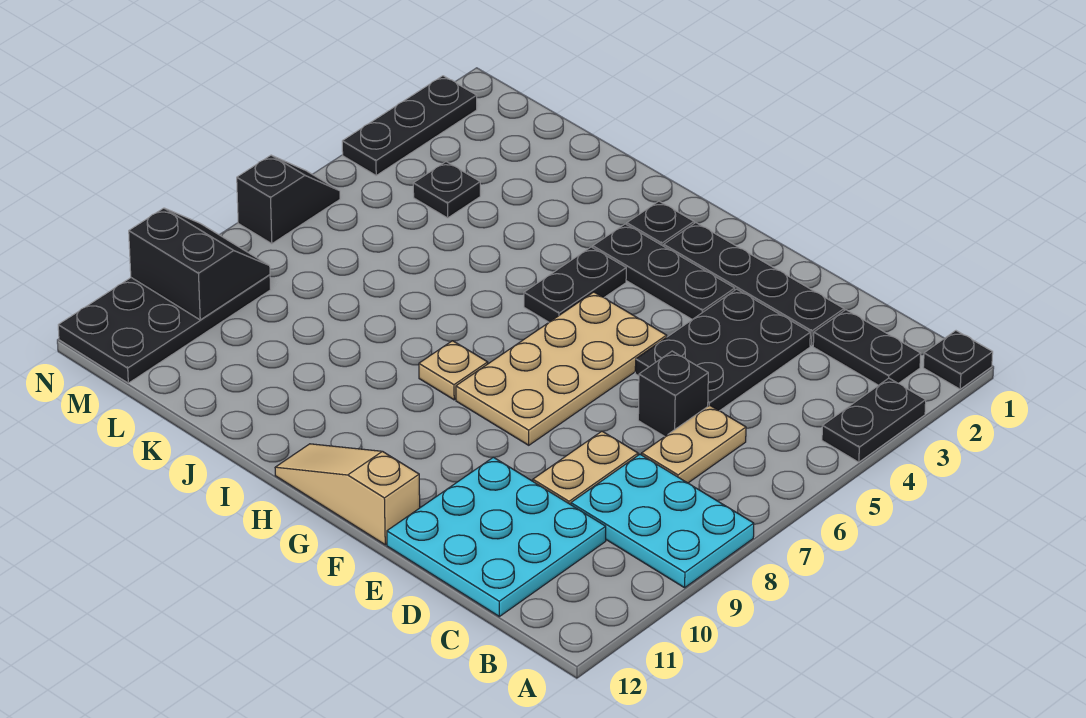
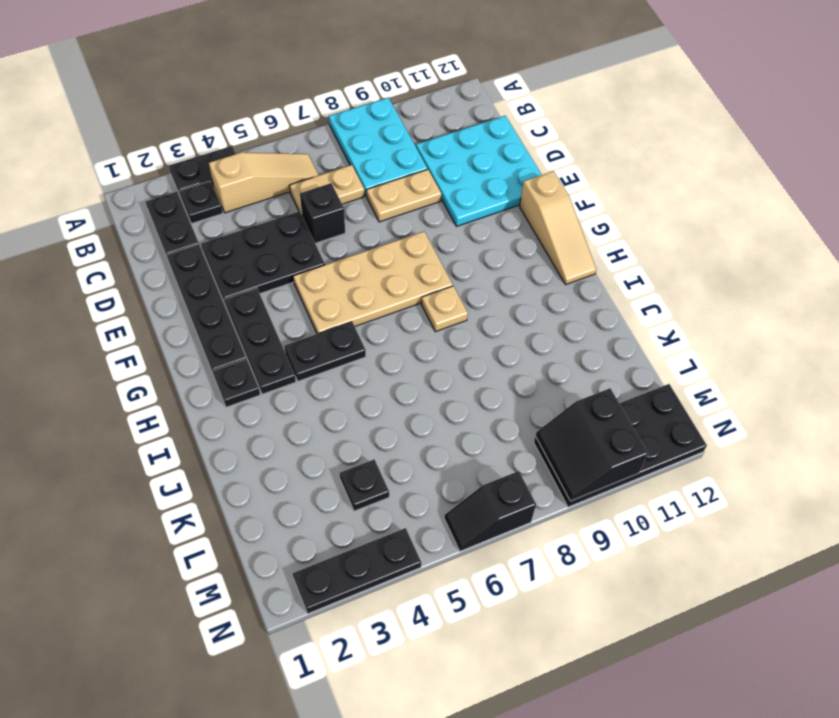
black plate A1 level 1 -> black plate B3 level 1
none -> tan slope B4:B6 level 1 top 4

